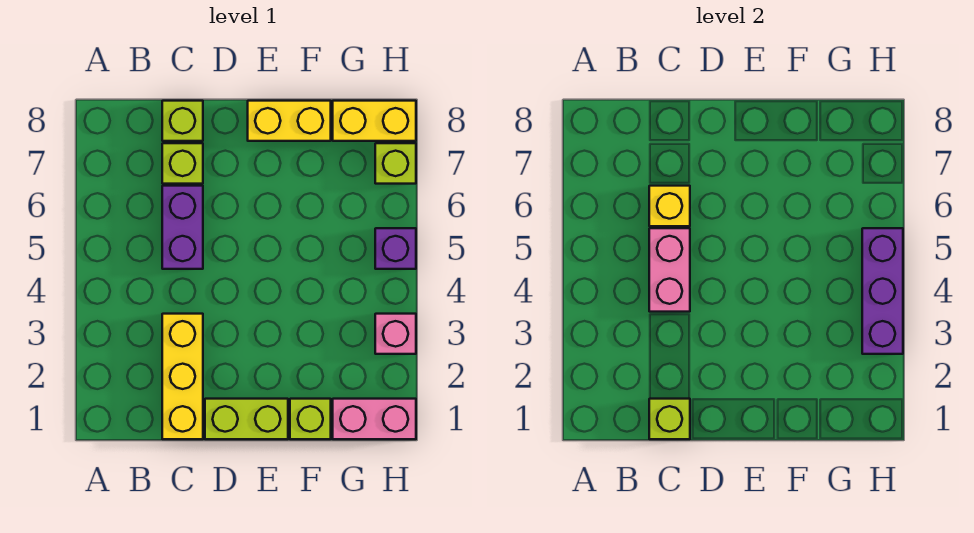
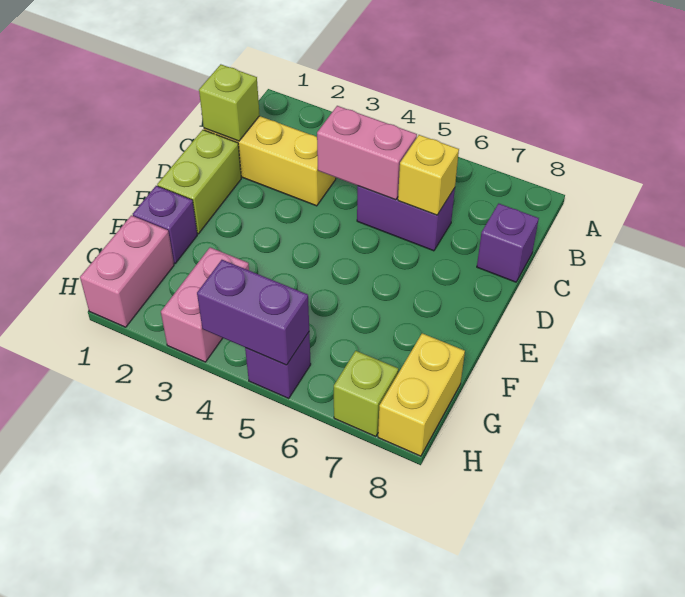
lime brick C7 level 1 -> none
lime brick C8 level 1 -> purple brick C8 level 1
yellow brick E8:F8 level 1 -> none
lime brick F1 level 1 -> purple brick F1 level 1
pink brick H3 level 1 -> pink brick G3:H3 level 1
purple brick H3:H5 level 2 -> purple brick H4:H5 level 2

